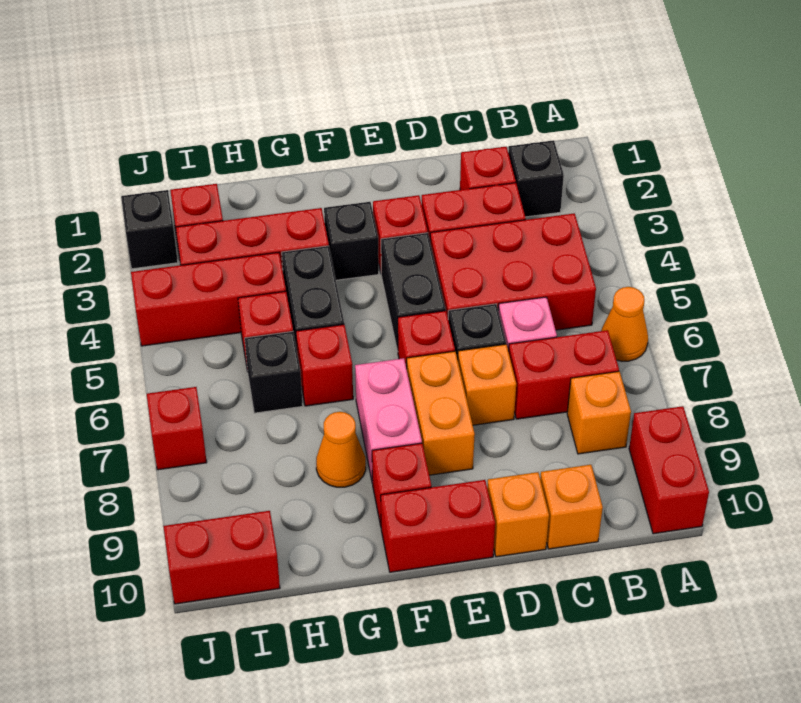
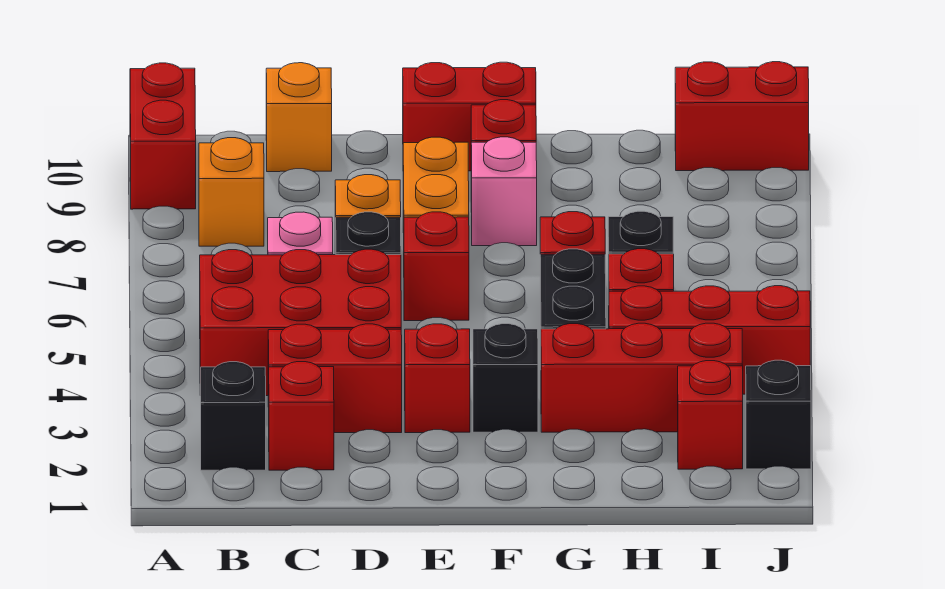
orange cone A6 level 1 -> none
red brick B7:C7 level 1 -> none
orange brick D10 level 1 -> none
black brick E4:E5 level 1 -> none
pink brick F7:F8 level 1 -> pink brick F8 level 1
orange cone G8 level 1 -> none
red brick J7 level 1 -> none

